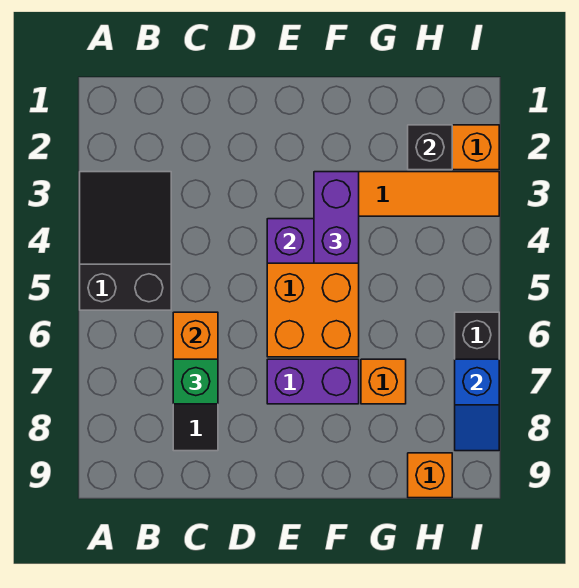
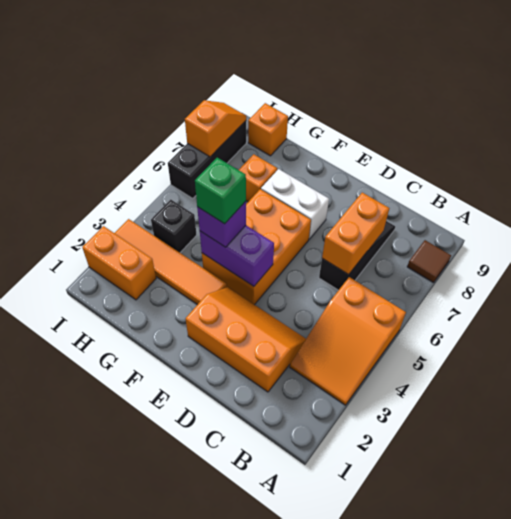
black slope A3:B5 level 1 top 5 -> orange slope A3:B5 level 1 top 5
none -> brown tile A8 level 1
none -> orange slope C2:E3 level 1 top 2
green brick C7 level 3 -> green brick F4 level 4
purple brick E7:F7 level 1 -> white brick E7:F7 level 1
purple brick F3:F4 level 3 -> purple brick F4 level 3
black brick H2 level 2 -> black brick H4 level 1
blue slope I7:I8 level 2 top 7 -> orange slope I7:I8 level 2 top 7

